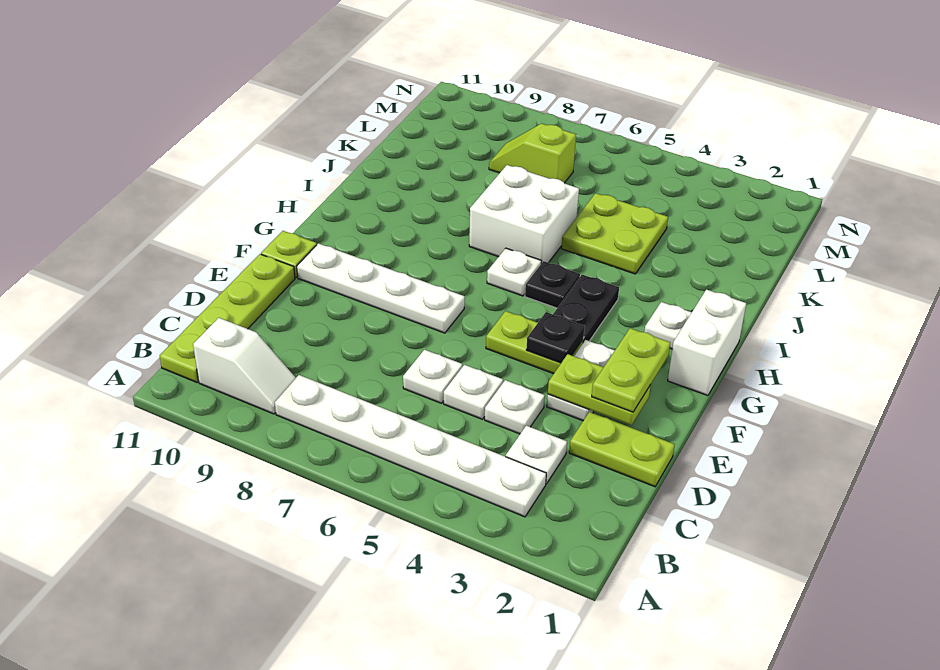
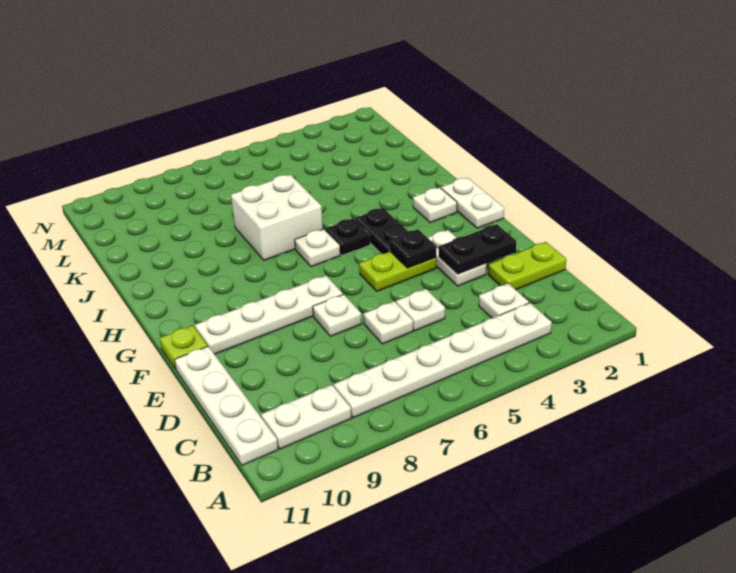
white slope B9:B10 level 1 top 10 -> white plate B9:B10 level 1
lime plate B11:E11 level 1 -> white plate B11:E11 level 1
white plate D4 level 1 -> white plate E7 level 1
lime plate E2:E3 level 2 -> black plate E2:E3 level 2
lime plate E2:F2 level 3 -> none
white brick G1:H1 level 1 -> white plate G1:H1 level 1
lime plate J4:K5 level 1 -> none
lime slope L7:L8 level 1 top 7 -> none

